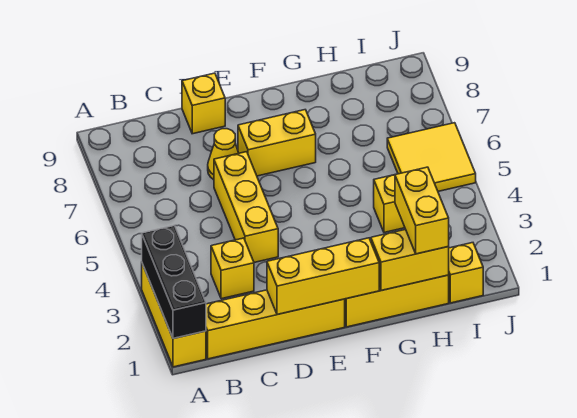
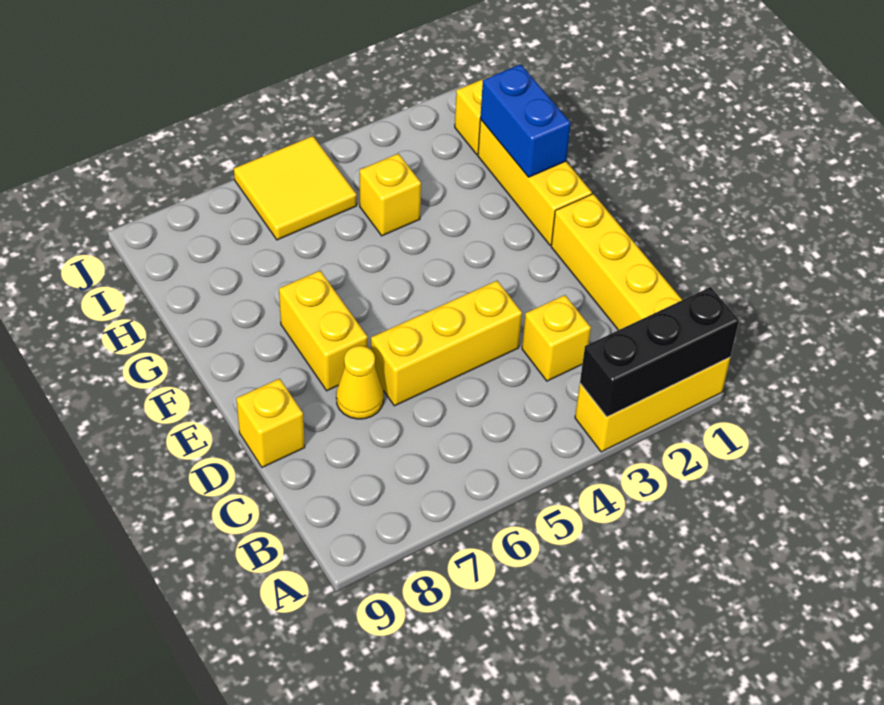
yellow brick D1:F1 level 2 -> none
yellow brick G1:H1 level 2 -> blue brick G1:H1 level 2
yellow brick H1:H2 level 3 -> none

